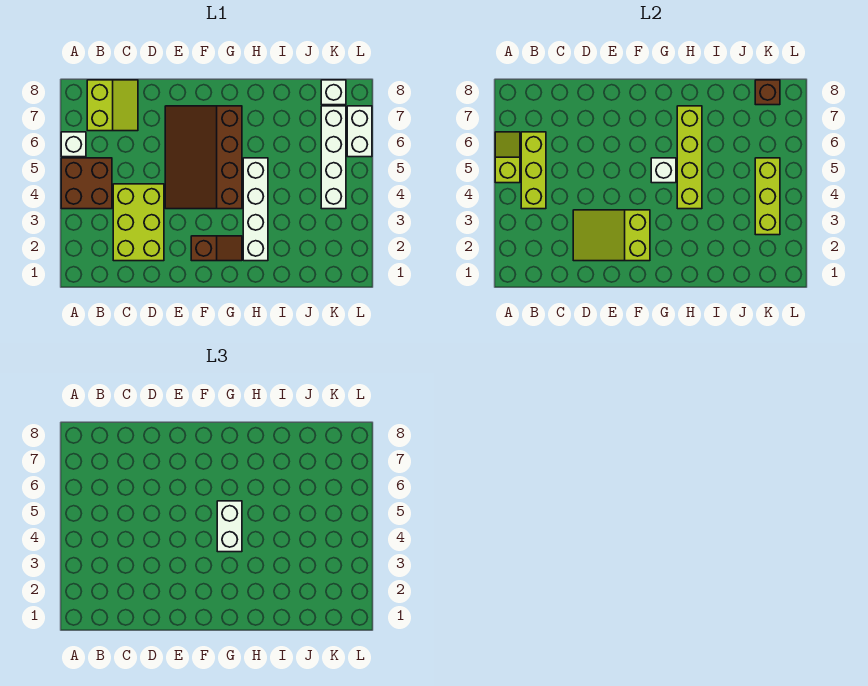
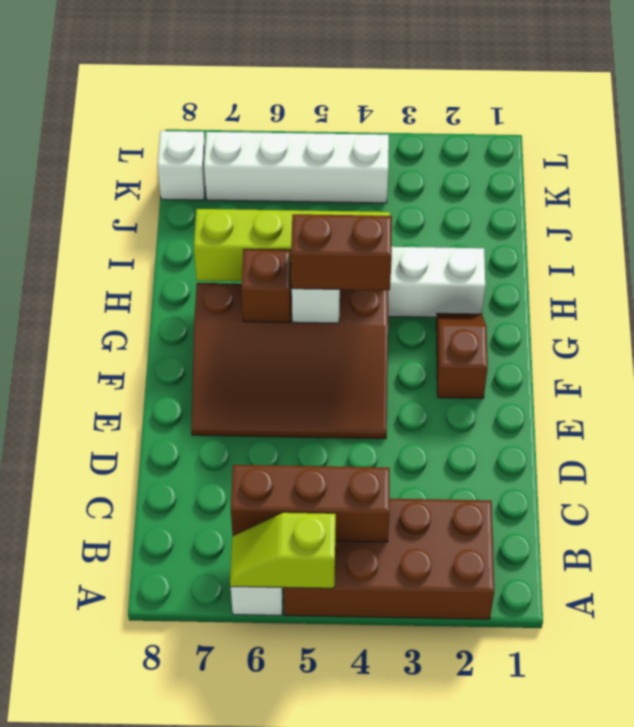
brown brick A4:B5 level 1 -> brown brick A2:B5 level 1
lime brick B4:B6 level 2 -> brown brick B4:B6 level 2
lime slope B7:C8 level 1 top B -> none
lime brick C2:D4 level 1 -> none
lime slope D2:F3 level 2 top F -> none
white brick G4:G5 level 3 -> brown brick G4:G5 level 3
lime brick K3:K5 level 2 -> none
brown brick K8 level 2 -> brown brick G6 level 2
white brick L6:L7 level 1 -> none

